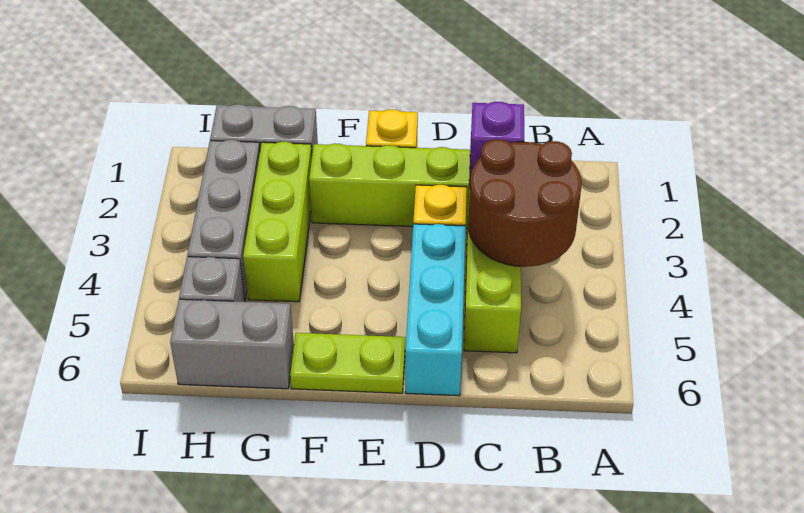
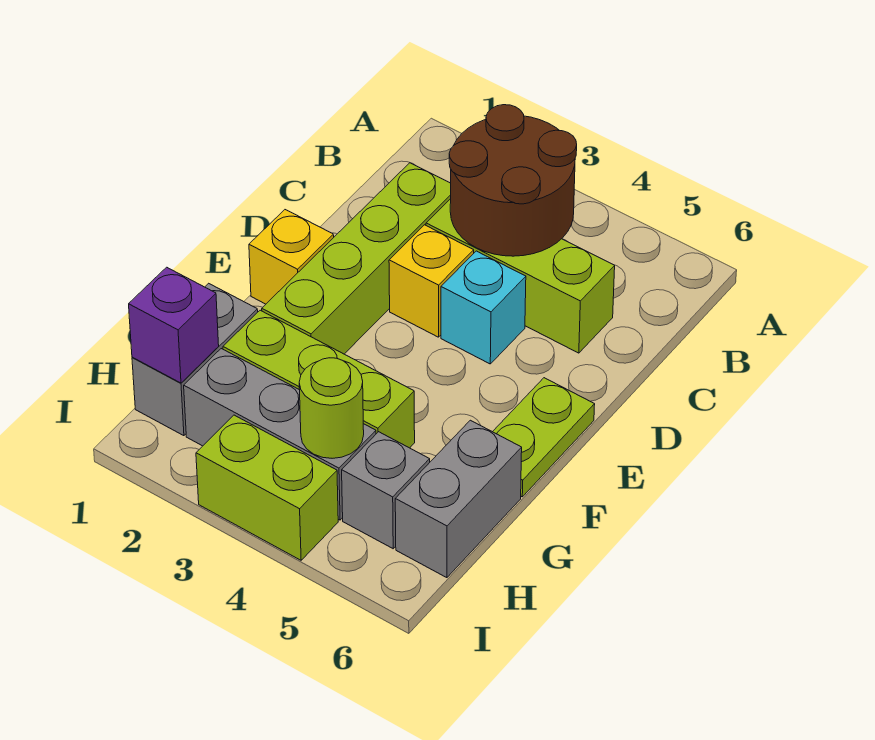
purple brick C2 level 2 -> purple brick H1 level 2
cyan brick D4:D6 level 1 -> cyan brick D4 level 1
none -> lime round brick H4 level 2
none -> lime brick I3:I4 level 1

